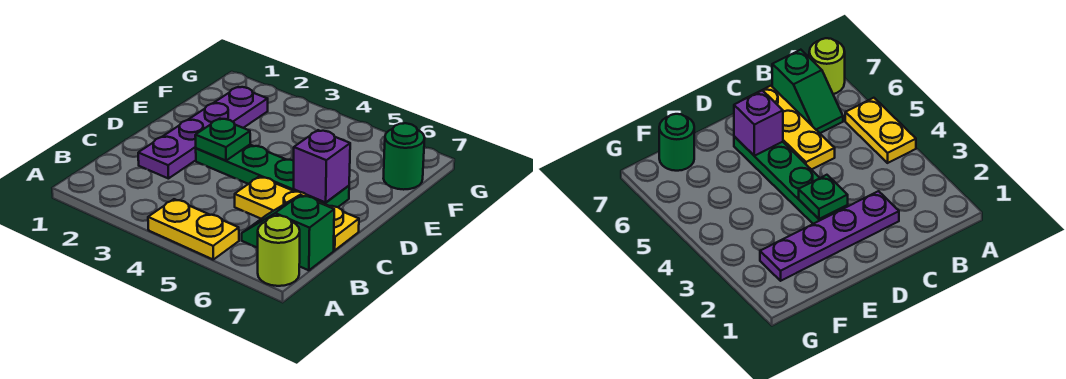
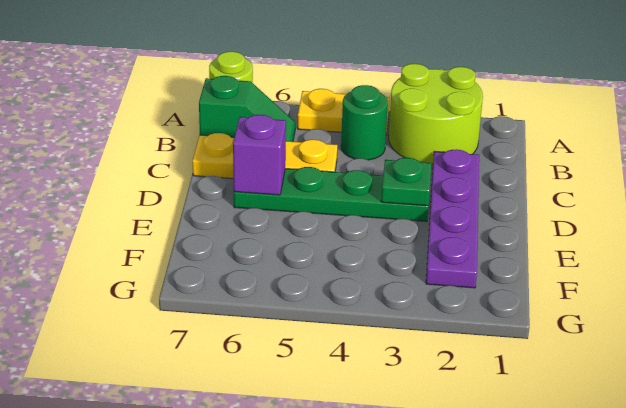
none -> lime round brick A2:B3 level 1
green round brick F7 level 1 -> green round brick B4 level 1

